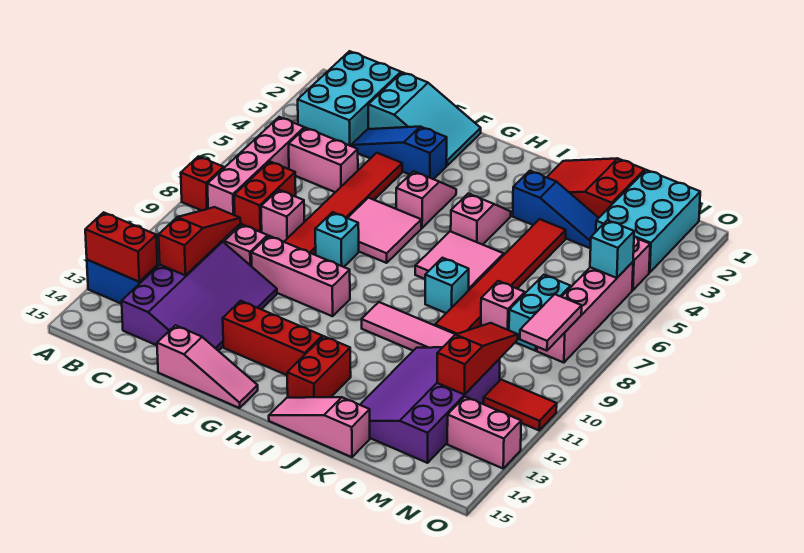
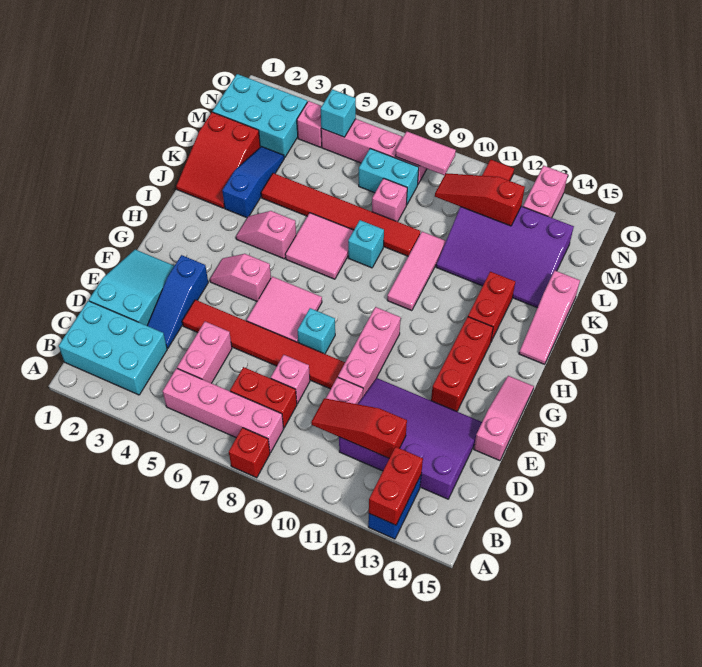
red brick I13:I14 level 1 -> red brick I13:J13 level 1

